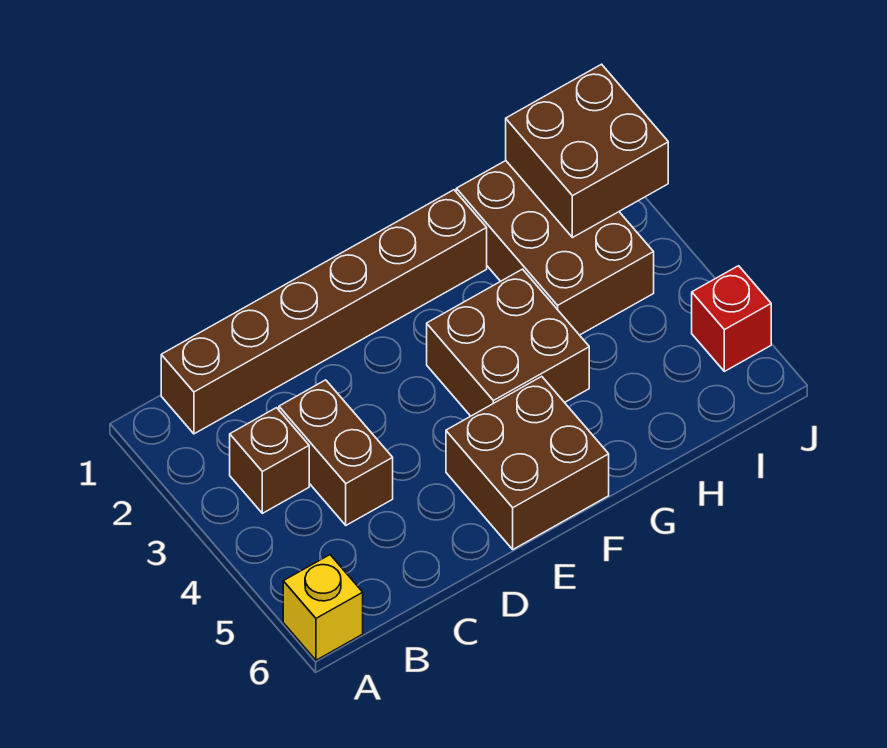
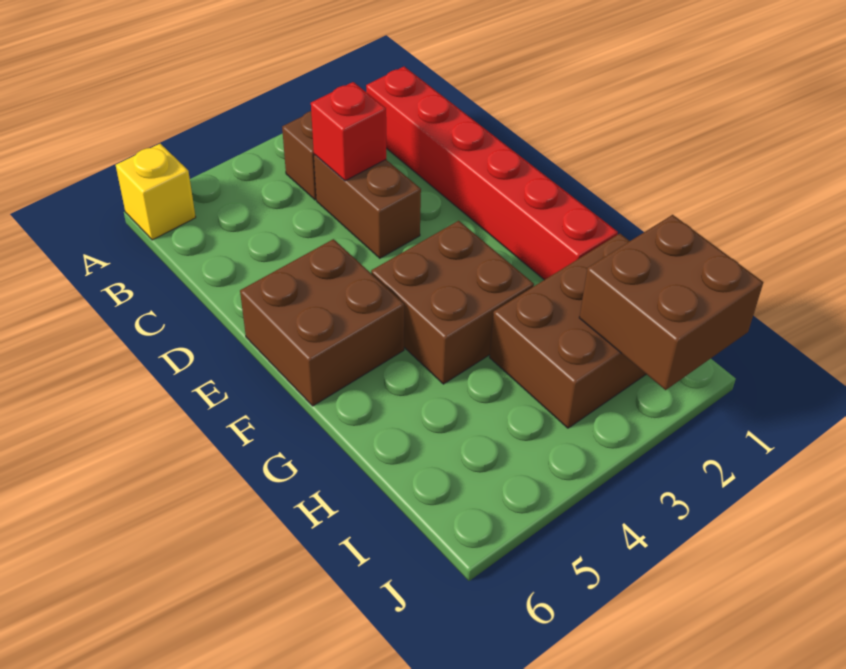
brown brick B1:G1 level 1 -> red brick B1:G1 level 1
brown brick C3:C4 level 1 -> brown brick C3:D3 level 1
red brick J5 level 1 -> red brick C3 level 2

